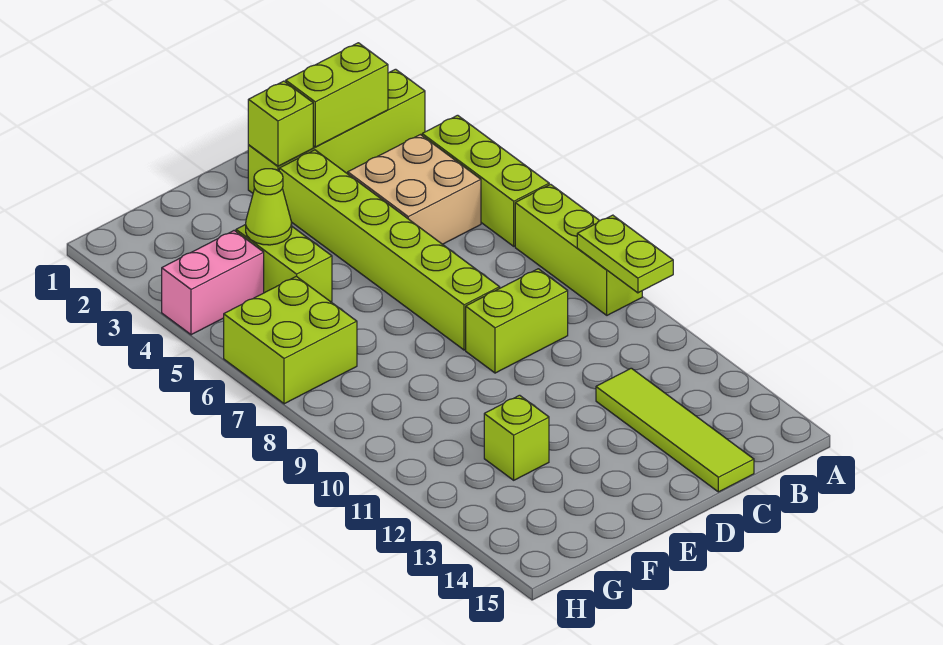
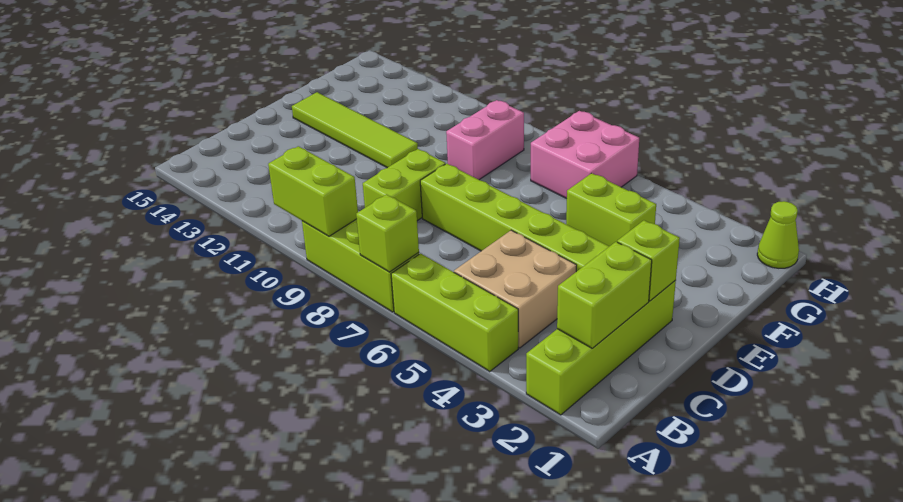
lime plate A9:A10 level 2 -> lime brick A9:A10 level 2
lime tile C12:C15 level 1 -> lime tile E11:E14 level 1
lime cone F4 level 2 -> lime cone H1 level 1
lime brick F12 level 1 -> lime brick A7 level 2
pink brick G4:H4 level 1 -> pink brick F9:G9 level 1
lime brick G6:H7 level 1 -> pink brick G6:H7 level 1

